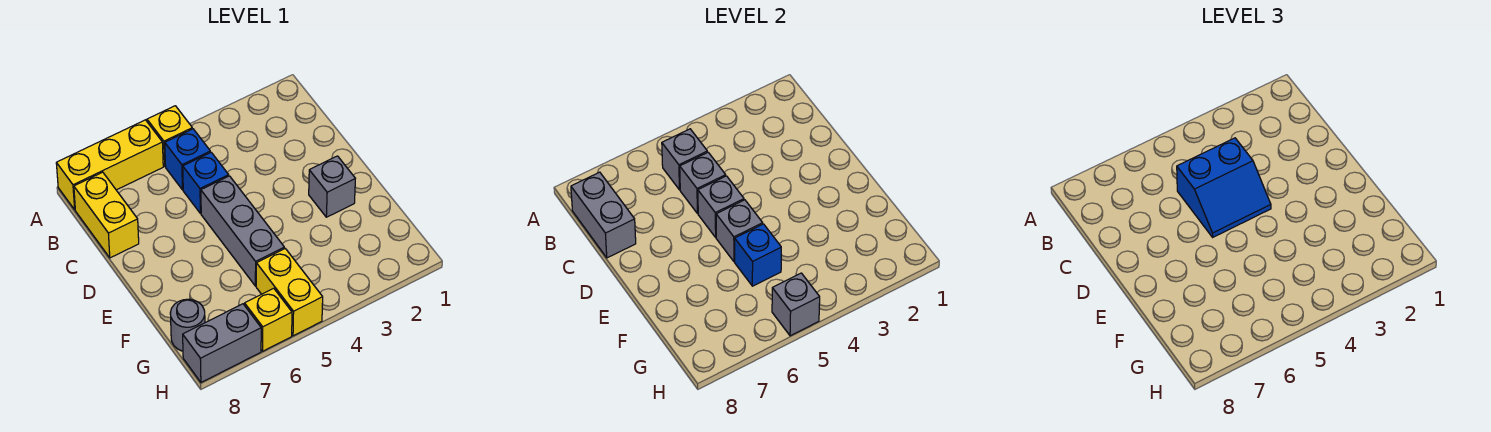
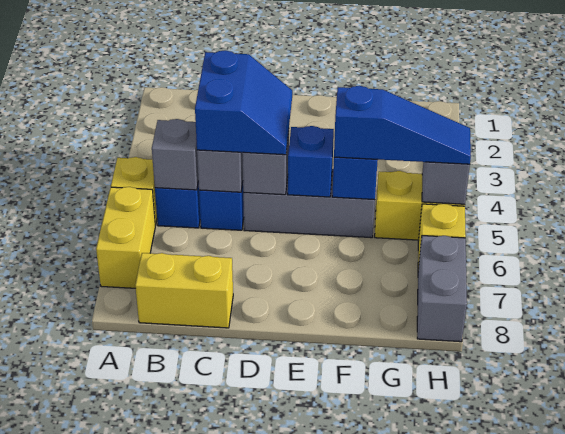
yellow brick A6:A8 level 1 -> yellow brick A6:A7 level 1
grey brick B8:C8 level 2 -> none
grey brick E2 level 1 -> none
grey brick E5 level 2 -> blue brick E5 level 2
none -> blue slope F5:H5 level 3 top F
grey round brick G8 level 1 -> none

